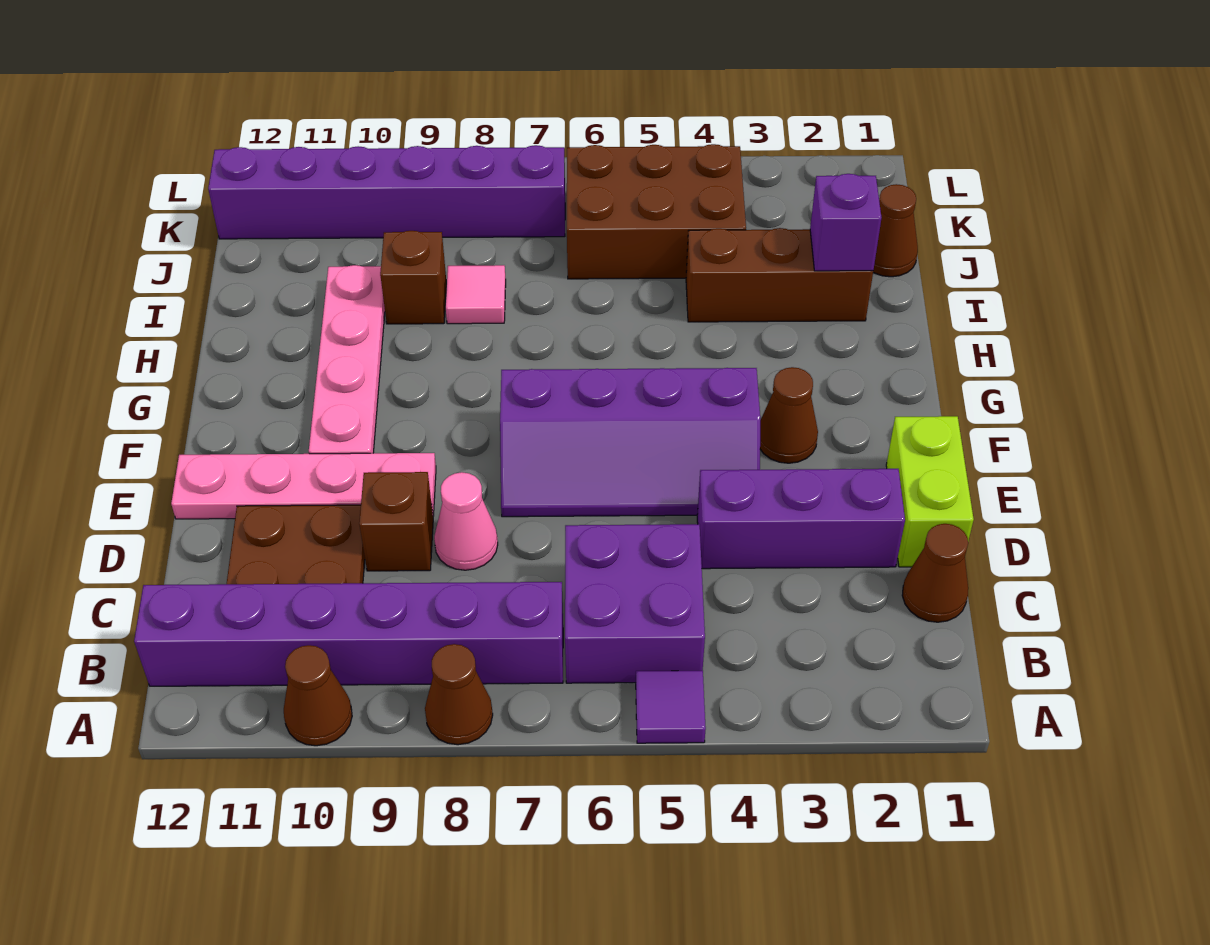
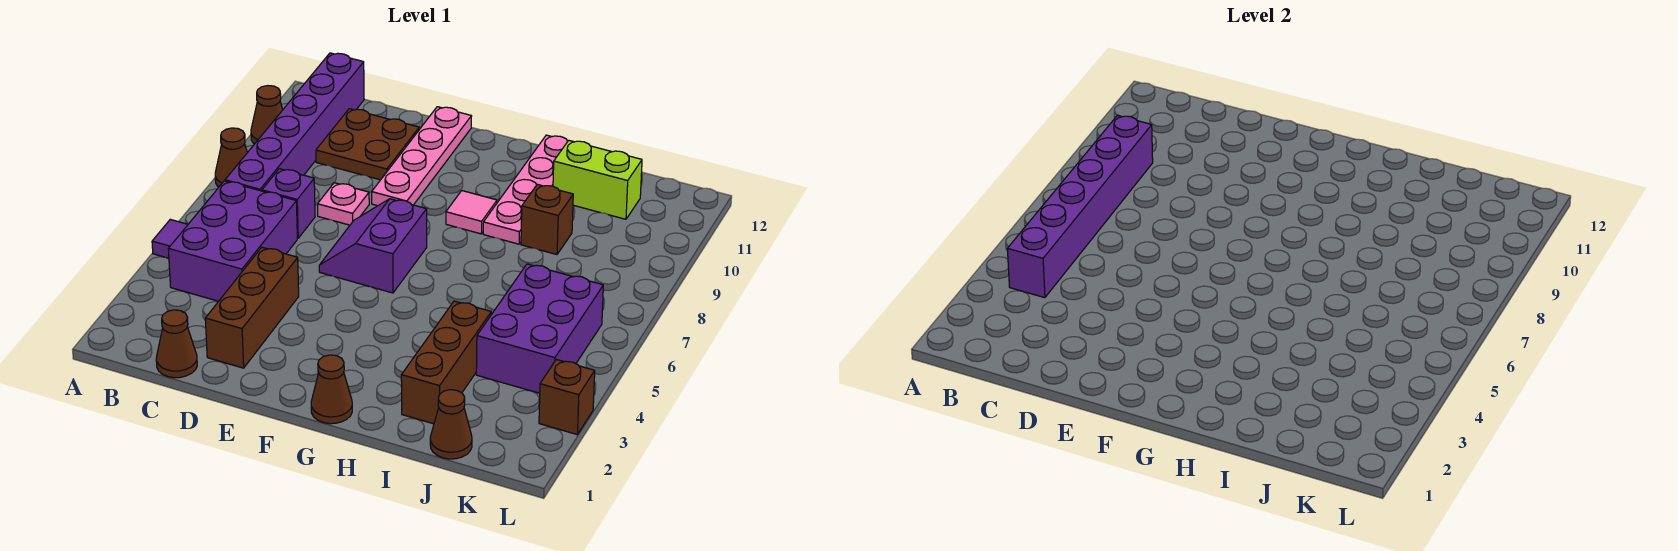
purple brick B5:C6 level 1 -> purple brick B4:C6 level 1
lime brick D1:E1 level 1 -> lime brick I11:J11 level 1
purple brick D2:D4 level 1 -> brown brick D2:D4 level 1
pink cone D8 level 1 -> pink plate D8 level 1
brown brick D9 level 1 -> brown brick L3 level 1
purple slope E4:F7 level 1 top F -> purple slope E6:F7 level 1 top F
brown cone F3 level 1 -> brown cone G1 level 1
pink plate F10:I10 level 1 -> pink plate H9:H12 level 1
purple brick I2 level 2 -> purple brick C7 level 1
pink tile I8 level 1 -> pink tile G9 level 1
brown brick J4:K6 level 1 -> purple brick J4:K6 level 1
purple brick K7:K12 level 1 -> purple brick B4:B9 level 2

